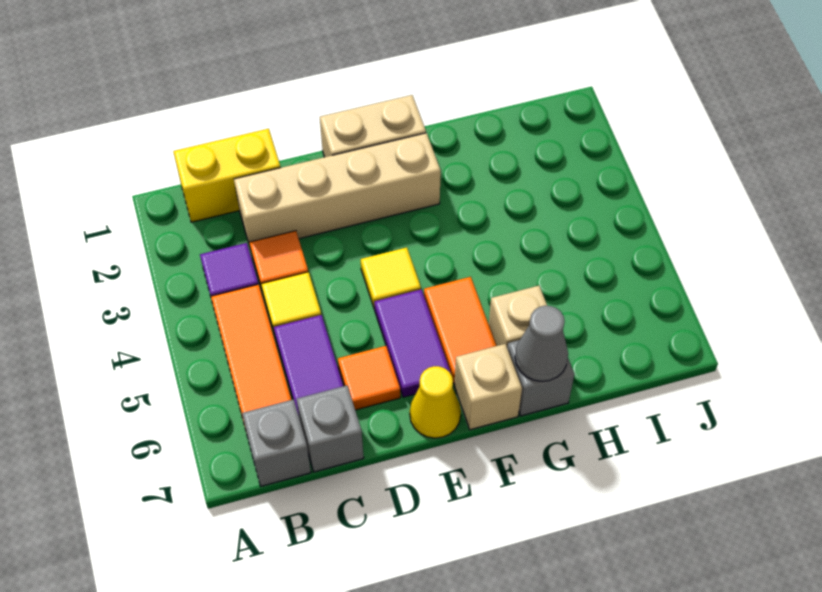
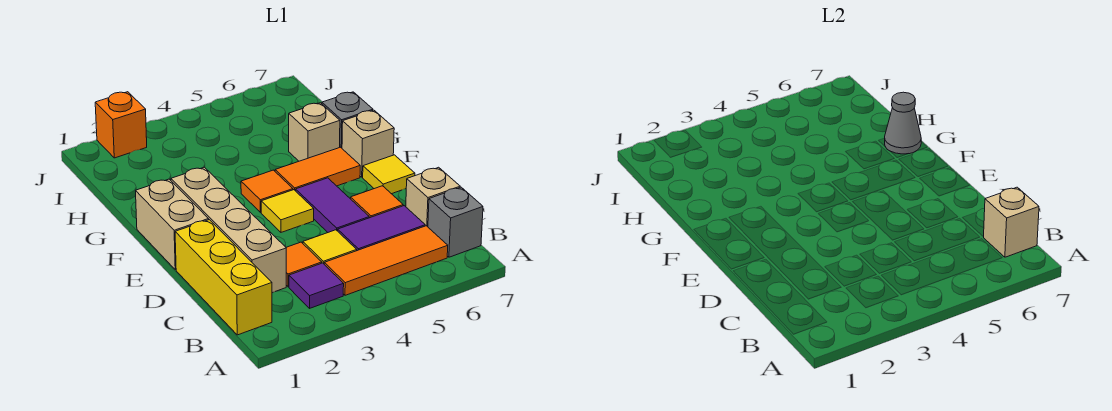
yellow brick B1:C1 level 1 -> yellow brick B1:D1 level 1
none -> tan brick B7 level 2
grey brick C7 level 1 -> tan brick C7 level 1
purple tile E5:E6 level 1 -> purple tile D5:E5 level 1
yellow cone E7 level 1 -> yellow tile E7 level 1
none -> orange tile F4 level 1
none -> orange brick J2 level 1

